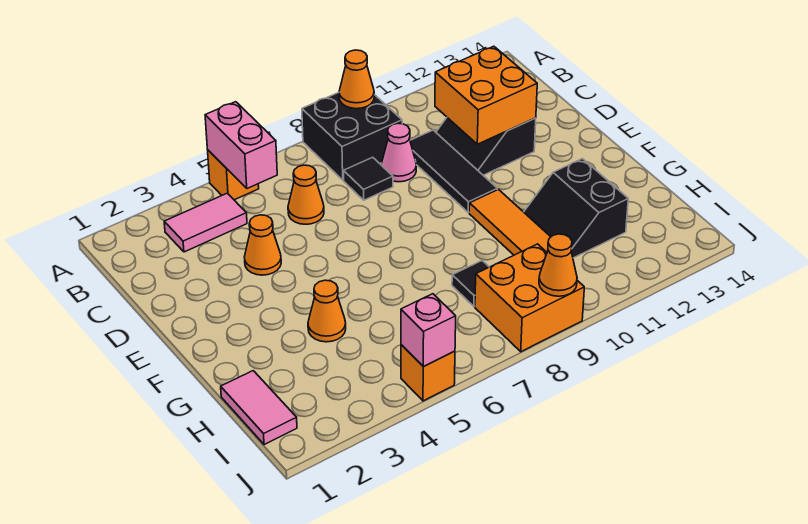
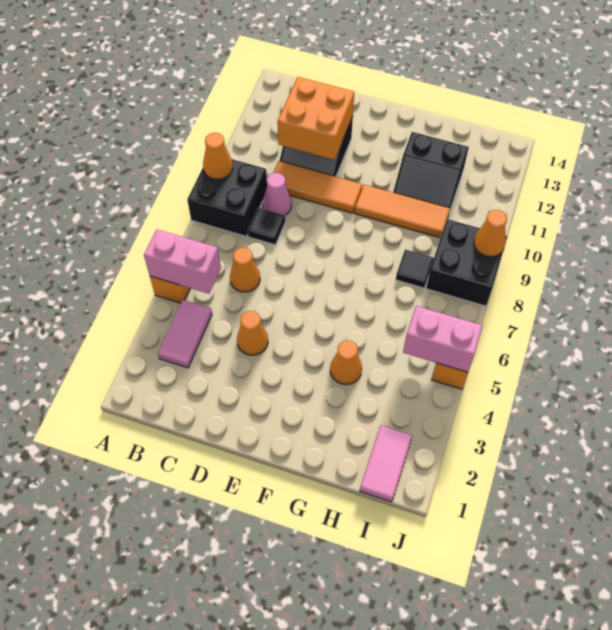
black tile C10:E10 level 1 -> orange tile C10:E10 level 1
pink tile H1:I1 level 1 -> pink tile I1:I2 level 1
orange brick I8:J9 level 1 -> black brick I8:J9 level 1
pink brick J5 level 2 -> pink brick I5:J5 level 2

